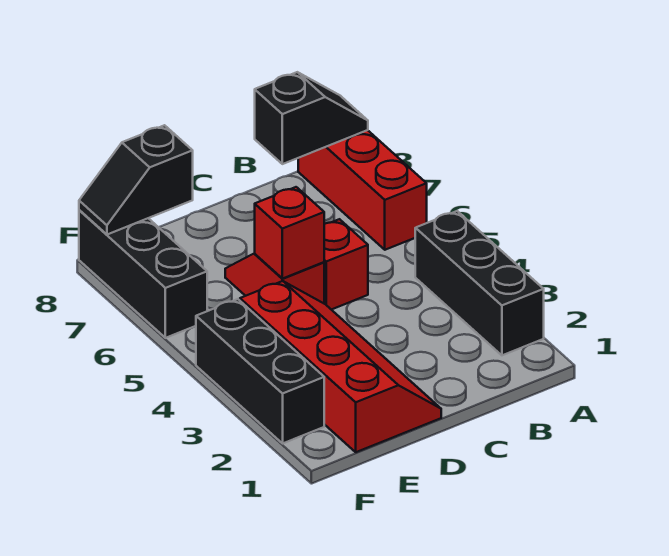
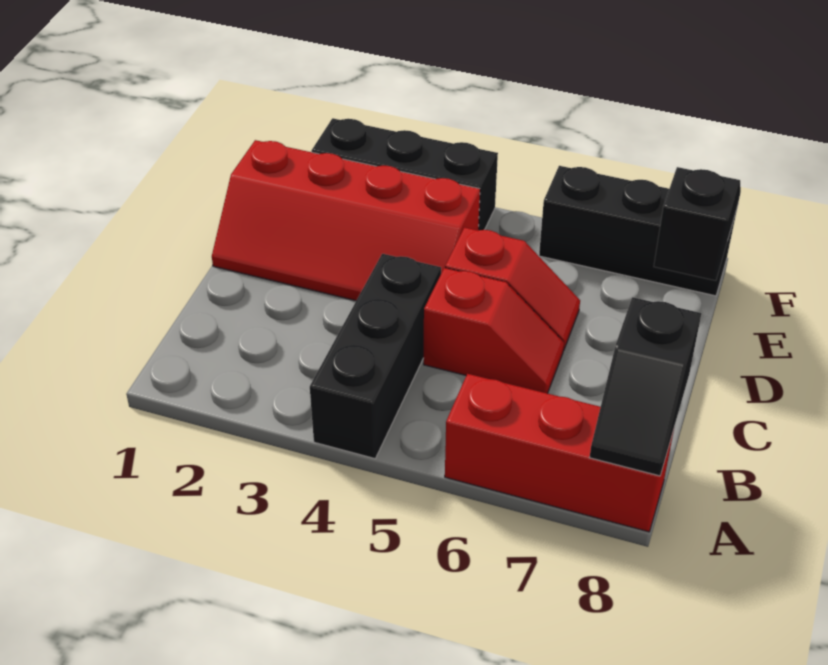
black brick A2:A4 level 1 -> black brick A4:C4 level 1
red brick D5 level 2 -> none

